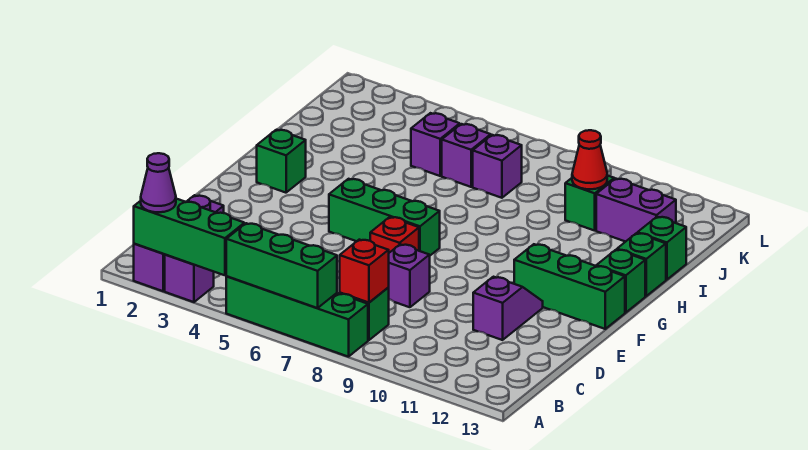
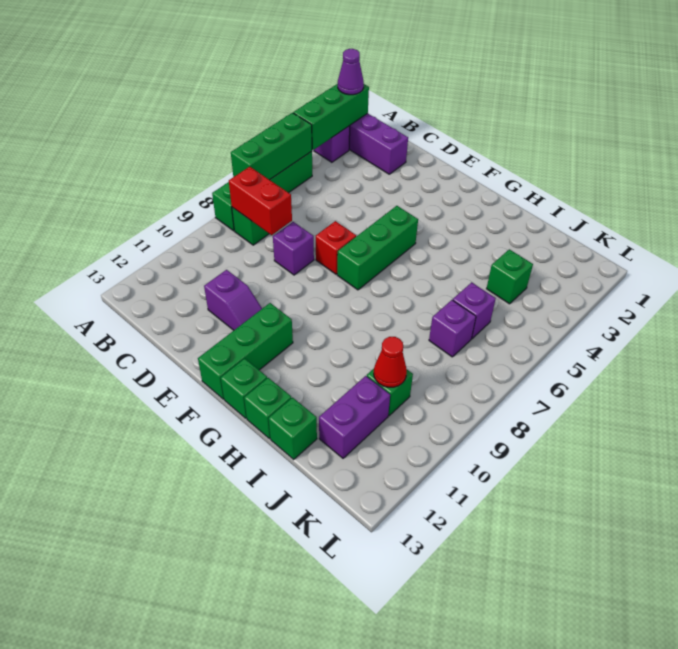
red brick B8 level 2 -> red brick B8:C8 level 2
green brick G2 level 1 -> green brick J4 level 1
purple brick J5 level 1 -> none

